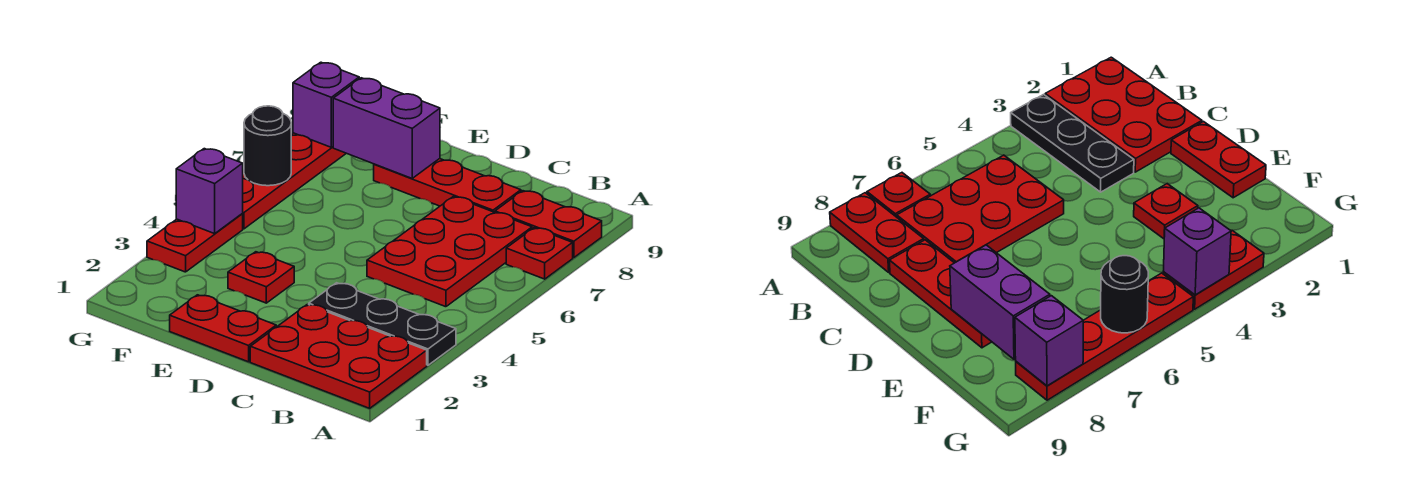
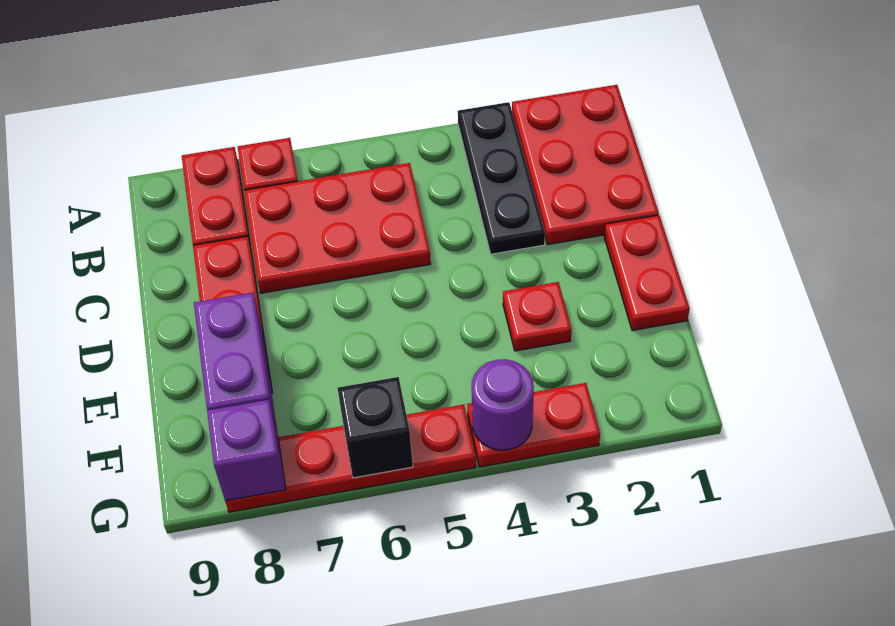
purple brick G4 level 2 -> purple round brick G4 level 2
black round brick G6 level 2 -> black brick G6 level 2

